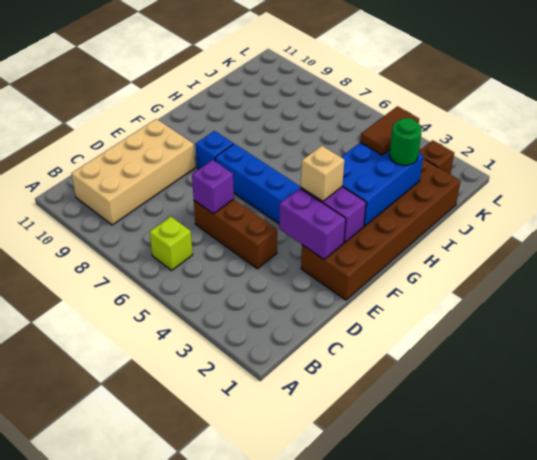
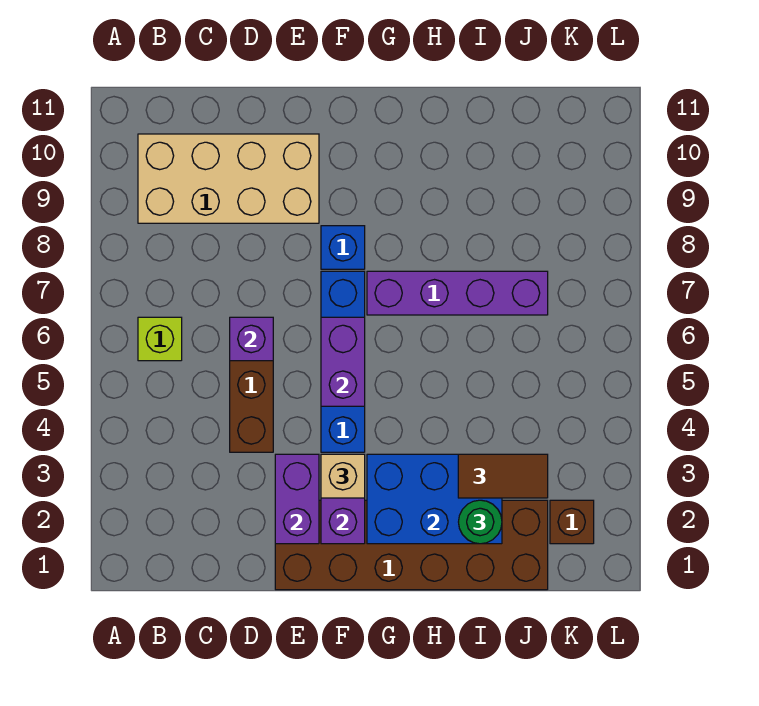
none -> purple brick F5:F6 level 2
none -> purple brick G7:J7 level 1

